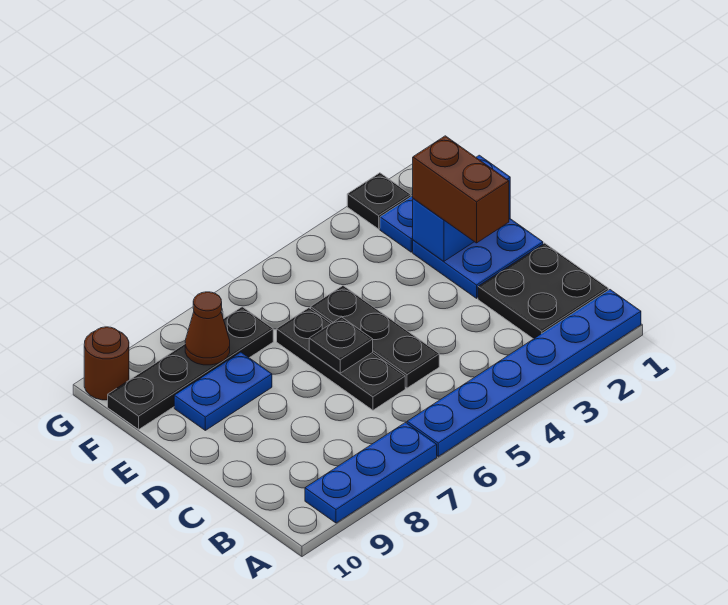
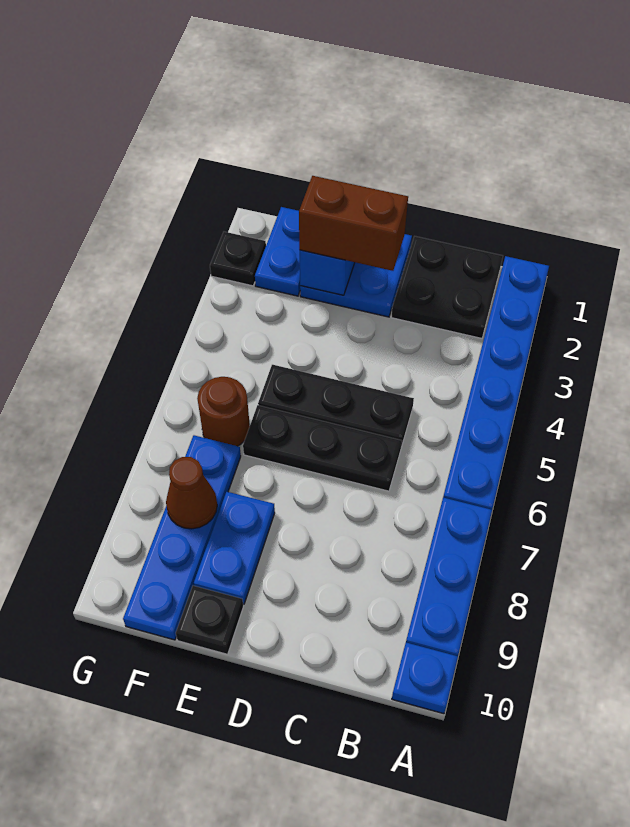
none -> blue plate A10 level 1
black plate D6 level 2 -> black plate E10 level 1
black plate F7:F10 level 1 -> blue plate F7:F10 level 1
brown round brick G10 level 1 -> brown round brick F6 level 1

